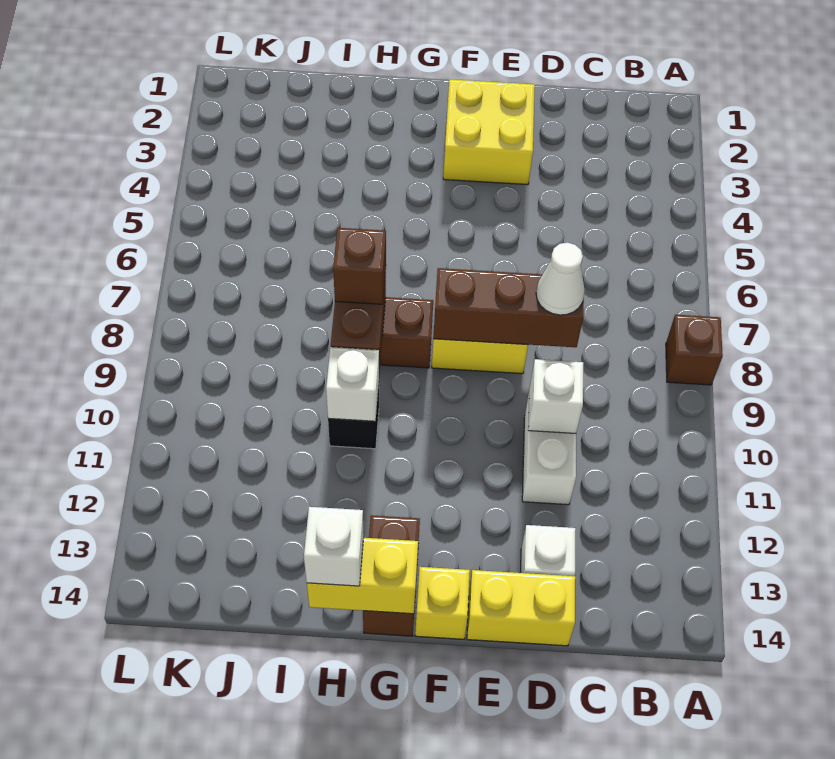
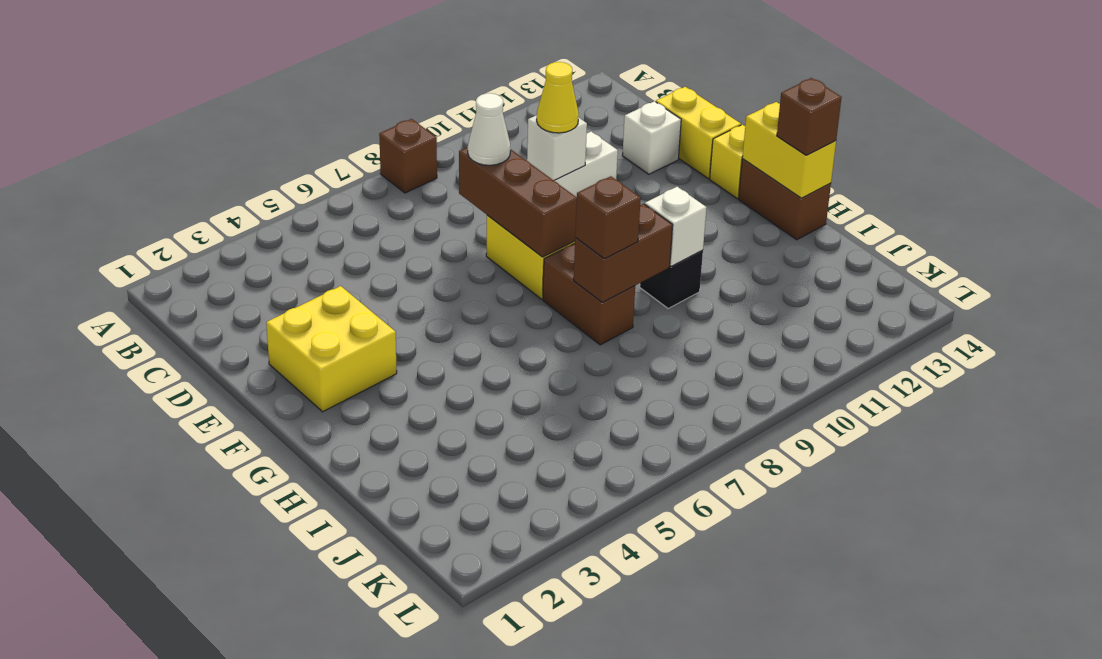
none -> yellow cone D10 level 3
brown brick G13:G14 level 1 -> brown brick G14:H14 level 1
white brick H14 level 3 -> brown brick H14 level 3

